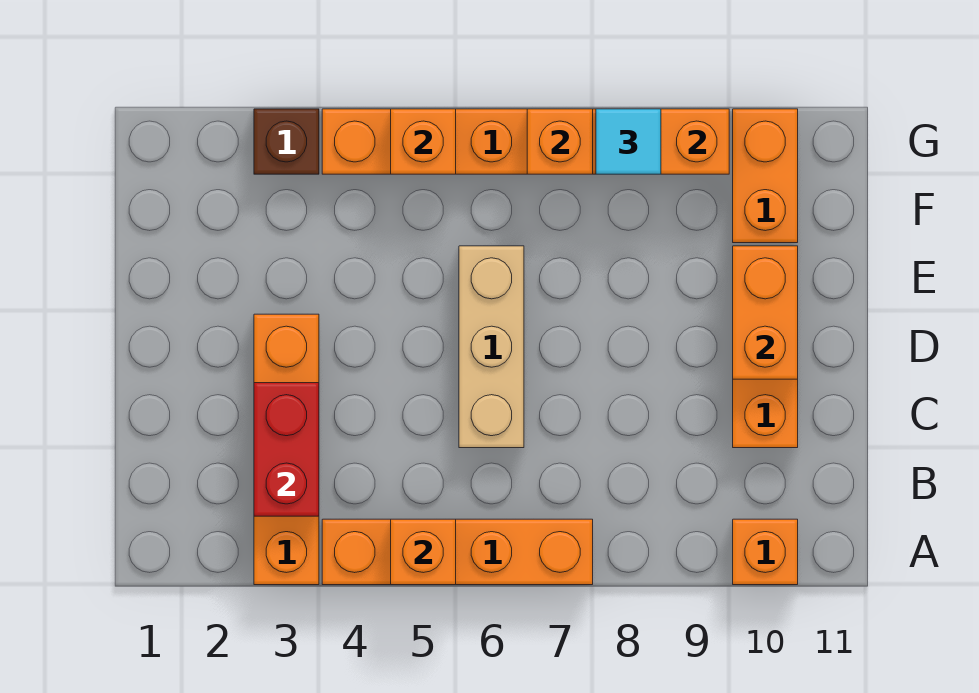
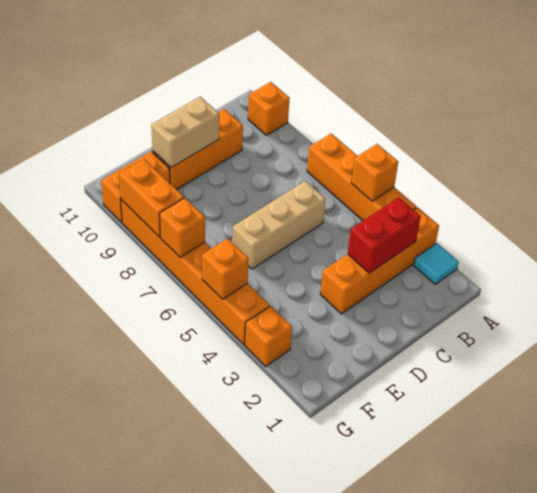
orange brick D10:E10 level 2 -> tan brick D10:E10 level 2
brown brick G3 level 1 -> orange brick G3 level 1
cyan tile G8 level 3 -> cyan tile A2 level 1

